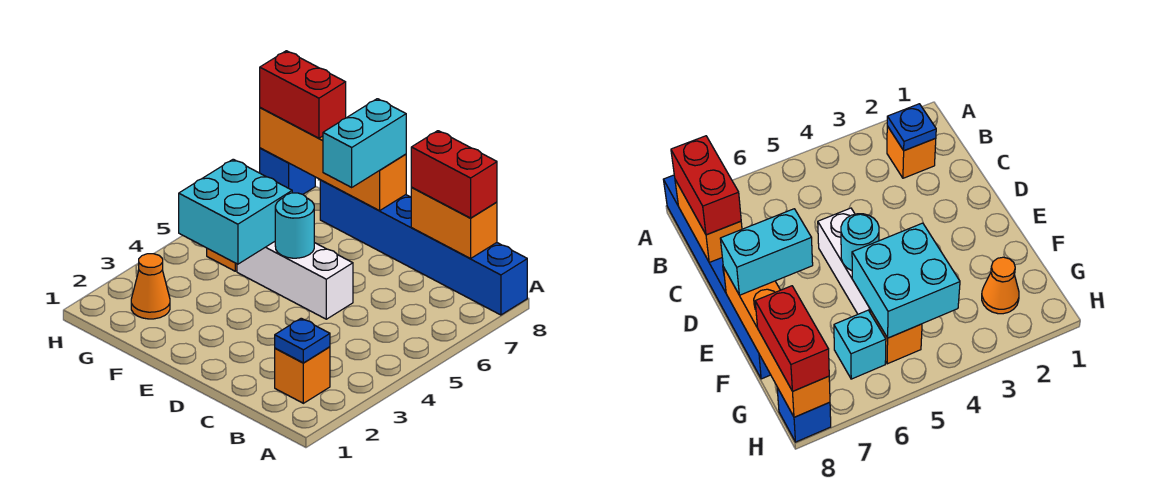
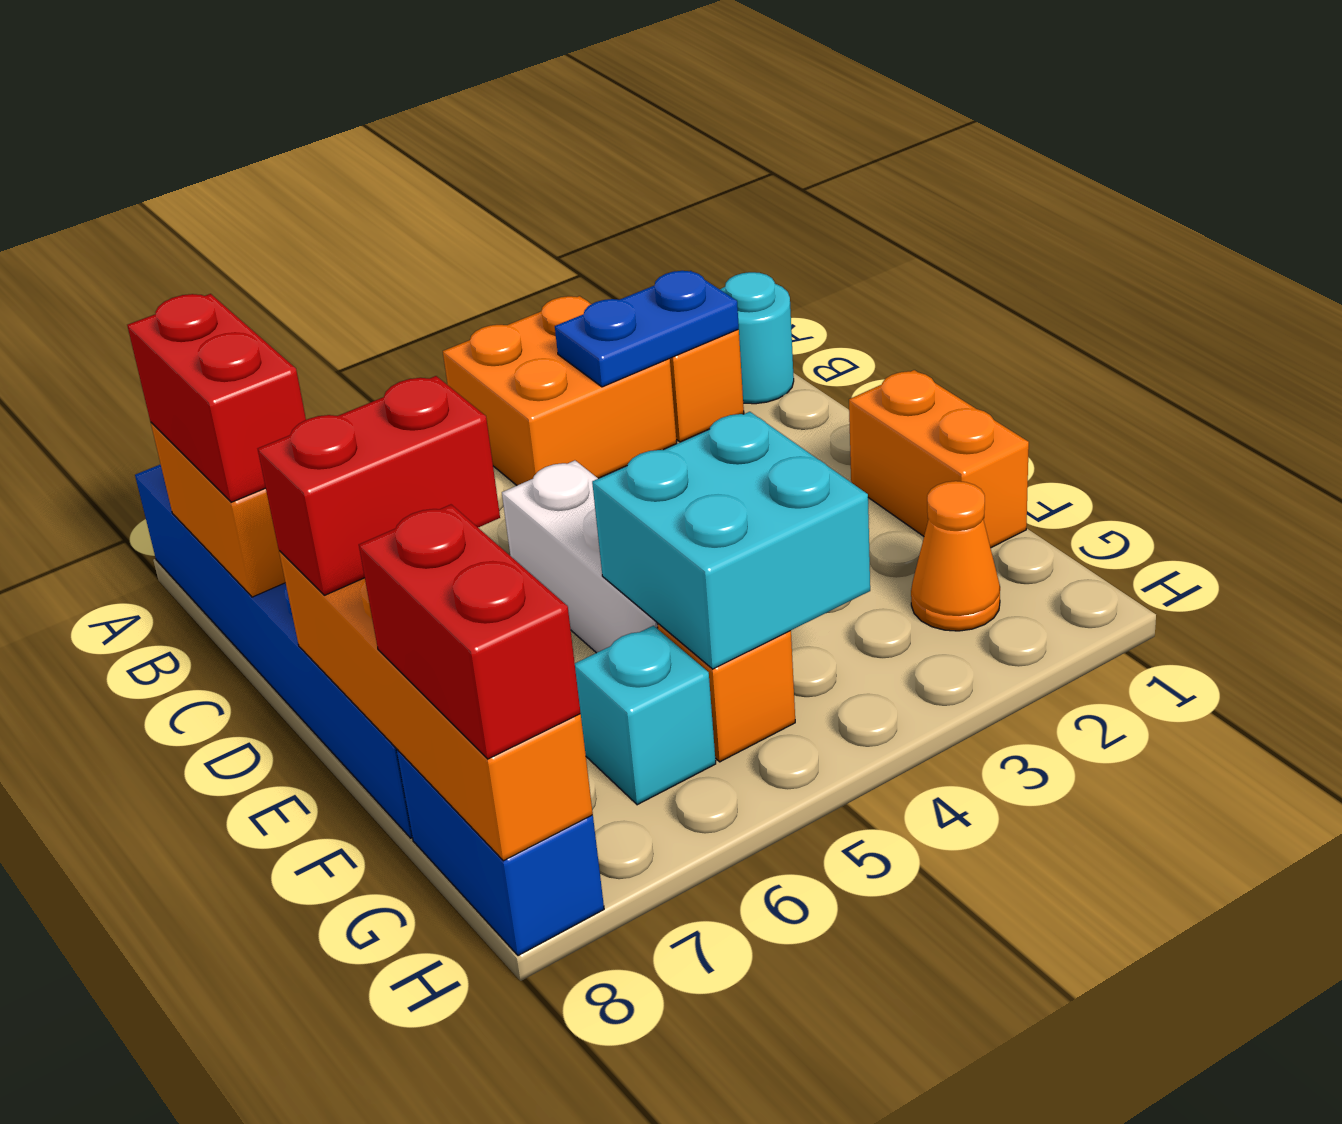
none -> orange brick A3:B4 level 1
blue plate B2 level 2 -> blue plate B2:B3 level 2
none -> orange brick E1:F1 level 1
cyan round brick E5 level 2 -> cyan round brick B1 level 1
cyan brick E7:E8 level 3 -> red brick E7:E8 level 3
blue brick H8 level 1 -> blue brick G8:H8 level 1

